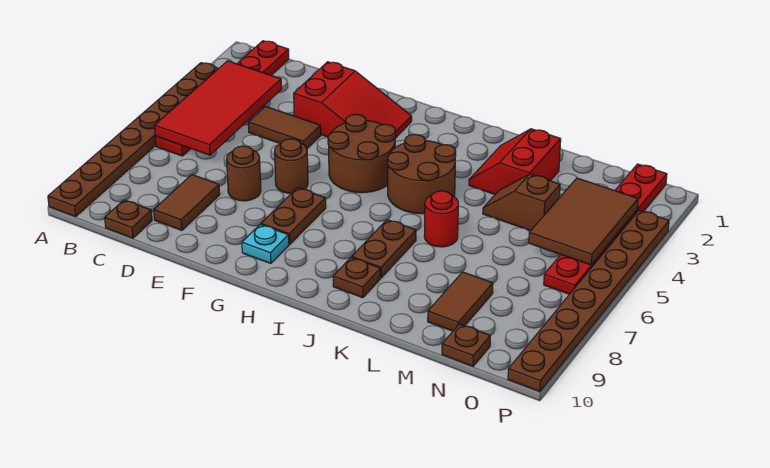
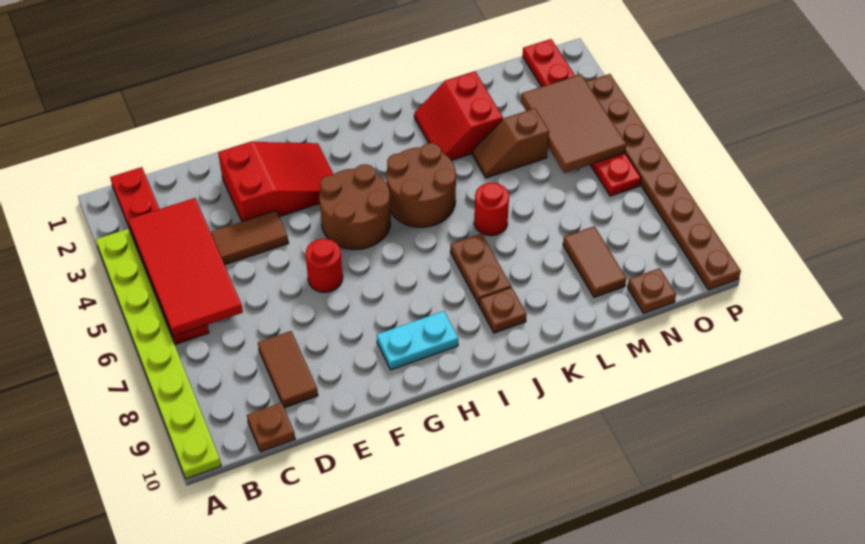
brown plate A3:A10 level 1 -> lime plate A3:A10 level 1
brown round brick E7 level 1 -> none
brown round brick F6 level 1 -> red round brick F6 level 1
brown plate G7:G8 level 1 -> none
cyan plate G9 level 1 -> cyan plate G9:H9 level 1

